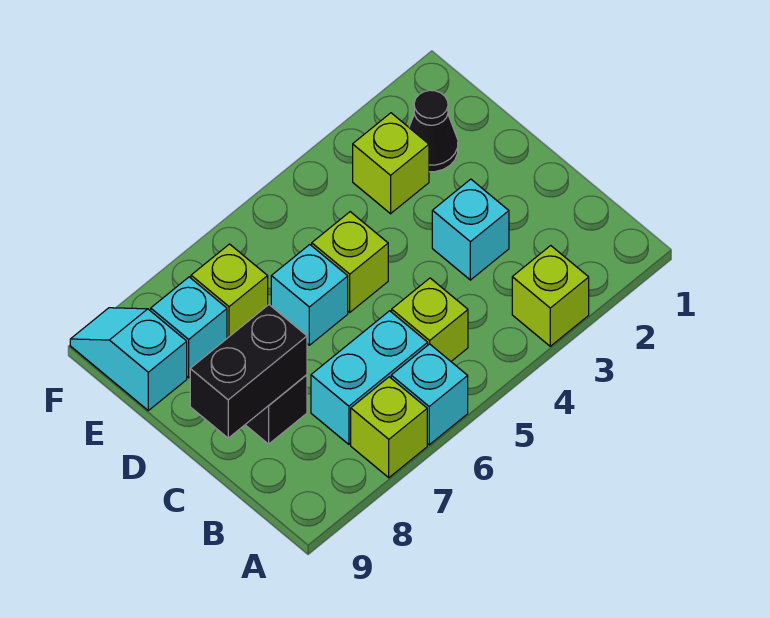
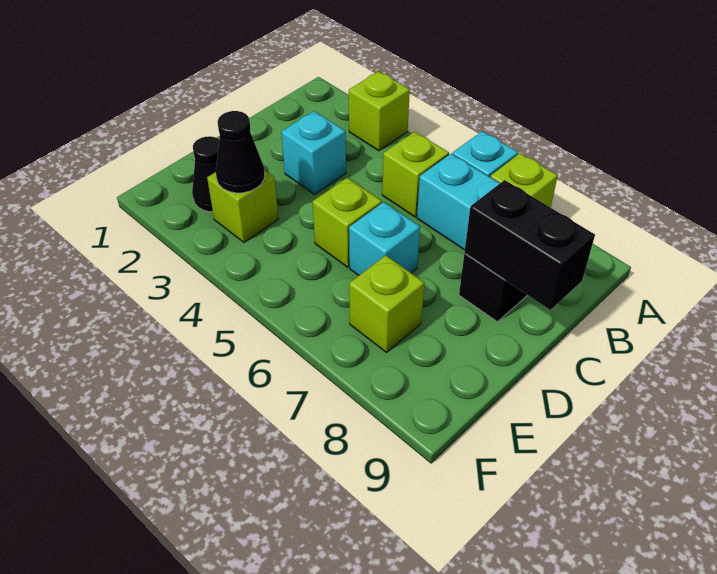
none -> black cone E3 level 2
cyan brick E8 level 1 -> none
cyan slope E9:F9 level 1 top E -> none

